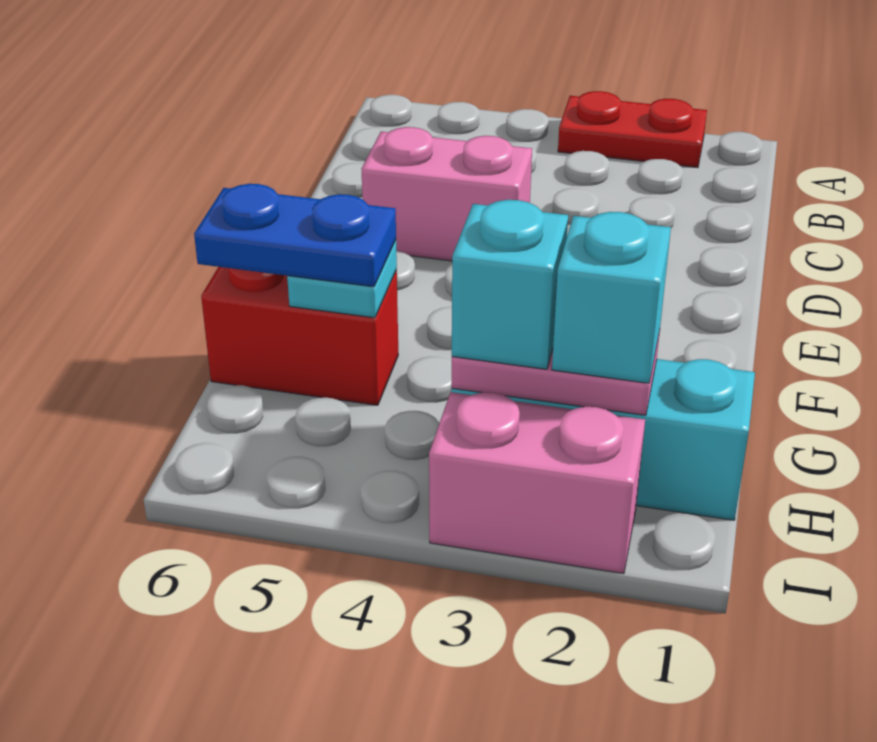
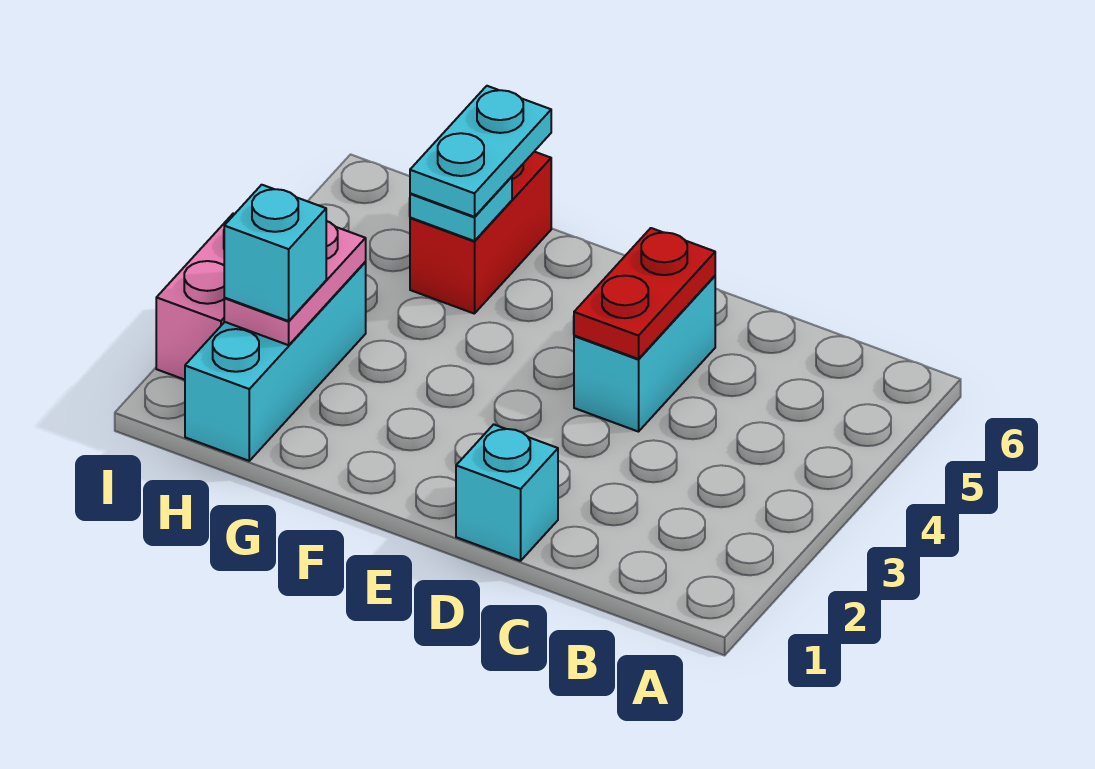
red plate A2:A3 level 1 -> red plate D4:D5 level 2
pink brick D4:D5 level 1 -> cyan brick D4:D5 level 1
blue plate G5:G6 level 3 -> cyan plate G5:G6 level 3
cyan brick H3 level 3 -> cyan brick D1 level 1

